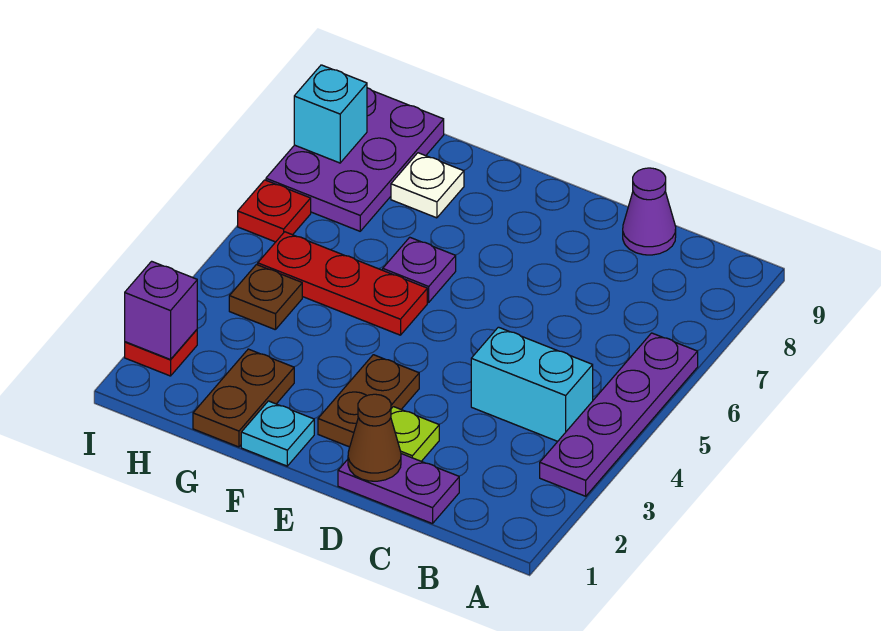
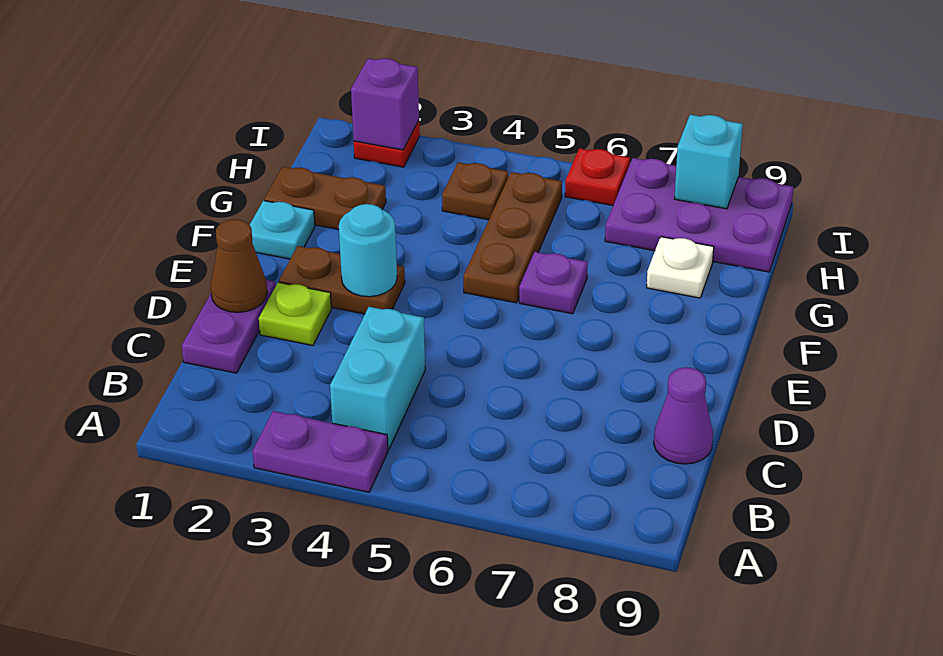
purple plate A3:A6 level 1 -> purple plate A3:A4 level 1
none -> cyan round brick E3 level 2
red plate F5:H5 level 1 -> brown plate F5:H5 level 1

